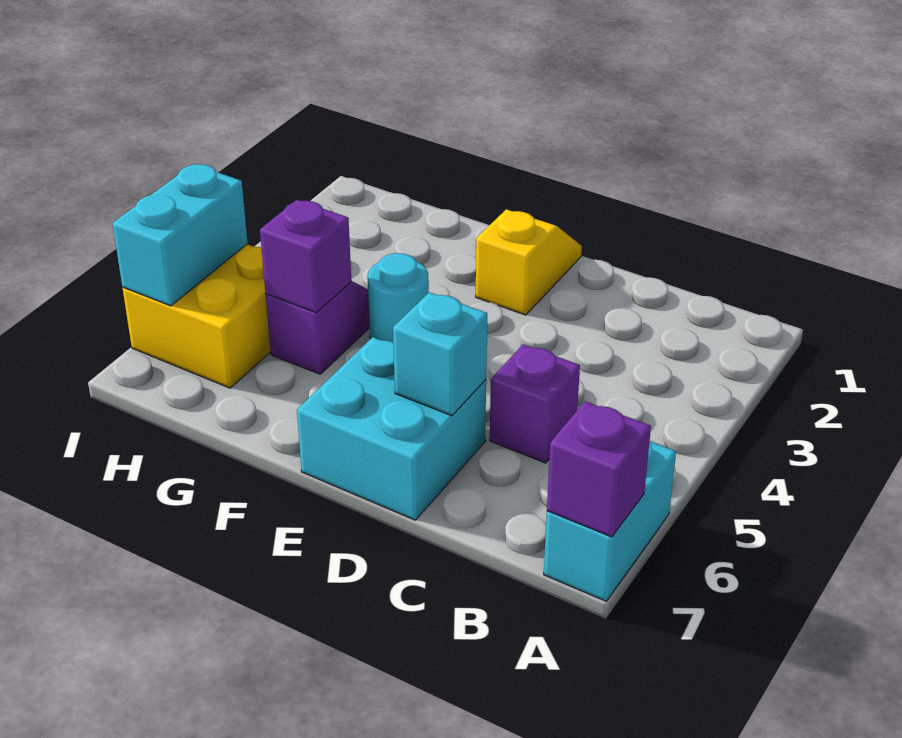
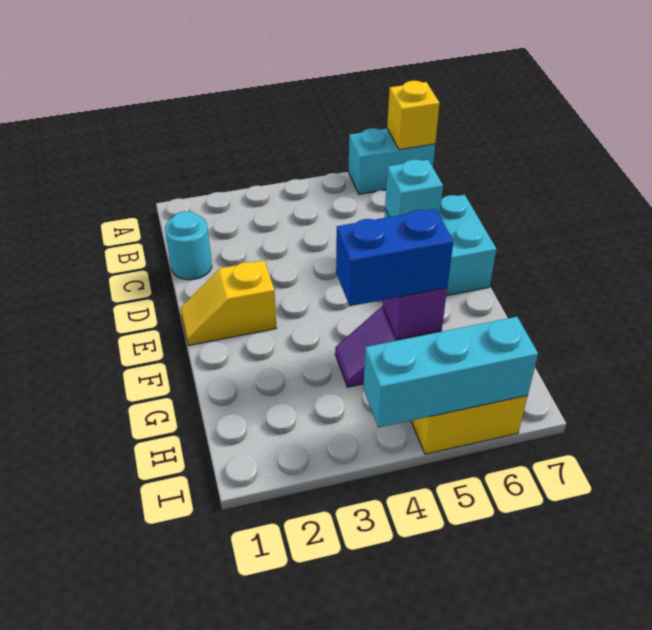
purple brick A7 level 2 -> yellow brick A7 level 2
purple brick C5 level 1 -> none
cyan round brick F4 level 1 -> cyan round brick C1 level 1
none -> blue brick G4:G5 level 3
cyan brick I5:I6 level 2 -> cyan brick I4:I6 level 2

